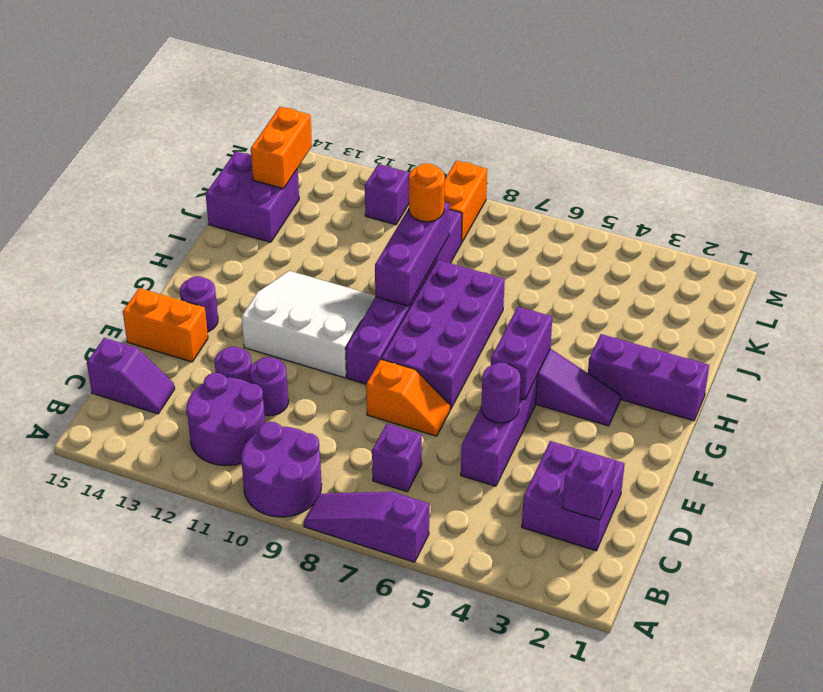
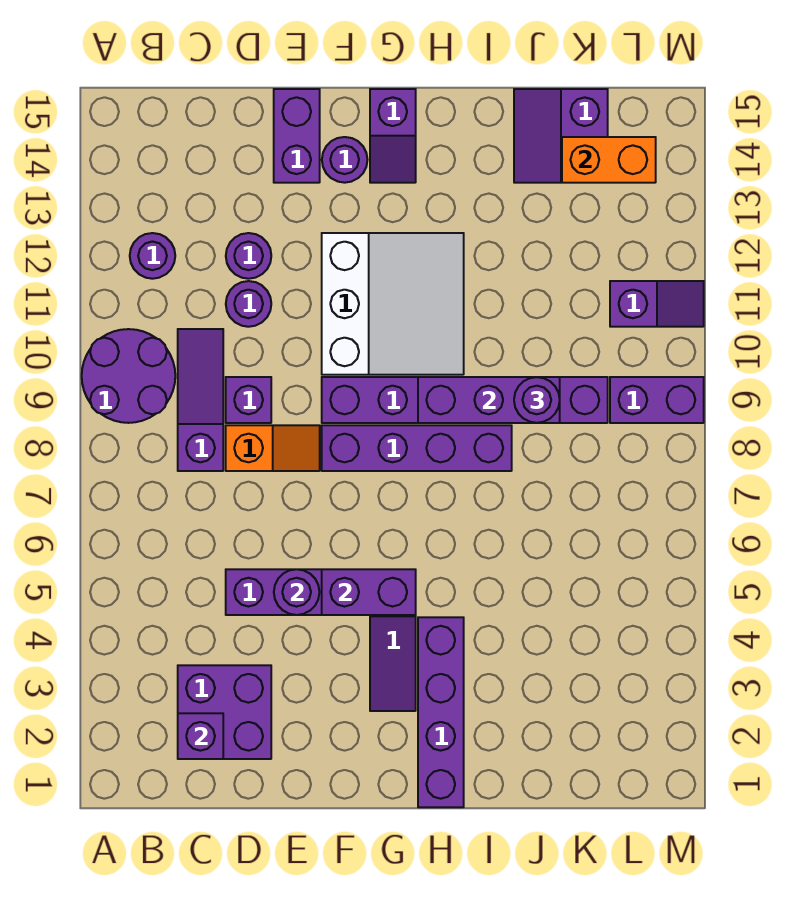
purple slope A6:A8 level 1 top 6 -> purple slope C8:C10 level 1 top 8
purple round brick B11:C12 level 1 -> purple round brick B12 level 1
purple brick C7 level 1 -> purple brick D9 level 1
purple slope C14:C15 level 1 top 15 -> purple slope G14:G15 level 1 top 15
orange slope E7:E8 level 1 top 8 -> orange slope D8:E8 level 1 top D
orange brick E14:E15 level 1 -> purple brick E14:E15 level 1
purple brick F7:I8 level 1 -> purple brick F8:I8 level 1
purple brick H1:H3 level 1 -> purple brick H1:H4 level 1
orange round brick J9 level 3 -> purple round brick J9 level 3
purple brick J14:K15 level 1 -> purple slope J14:K15 level 1 top K
orange brick L9:M9 level 1 -> purple brick L9:M9 level 1

